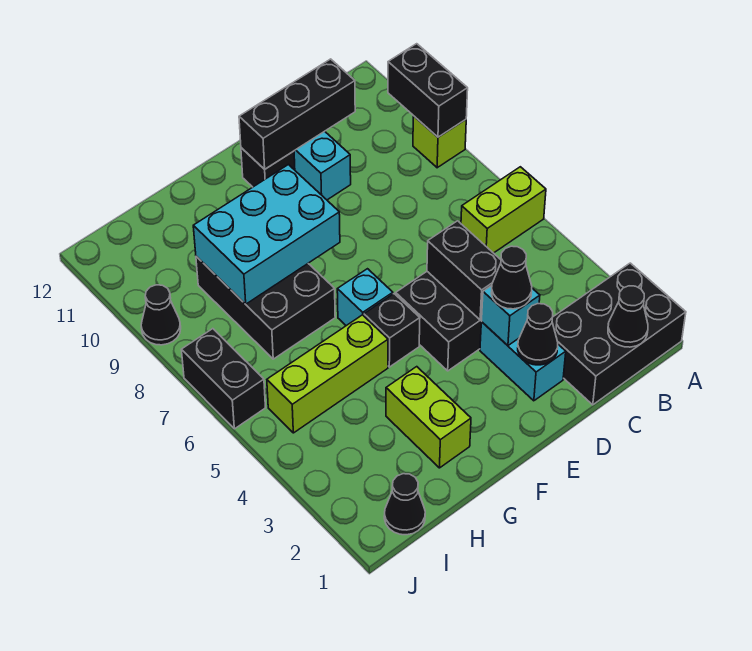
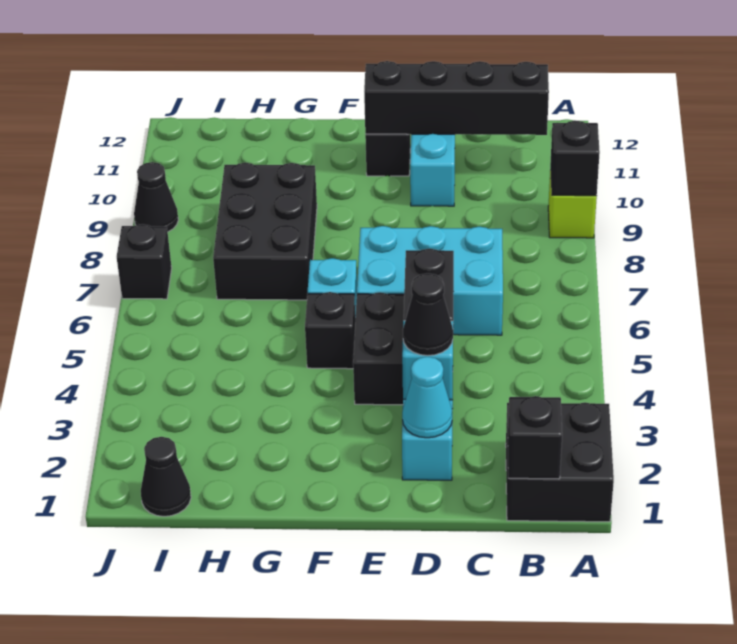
black brick A1:C2 level 1 -> black brick A1:B2 level 1
lime brick A6:B6 level 1 -> none
black brick A9:A10 level 2 -> black brick A9 level 2
black cone B1 level 2 -> black brick B1 level 2
black brick C11:E11 level 2 -> black brick B11:E11 level 2
black cone D2 level 2 -> cyan cone D2 level 2
cyan brick F8:H9 level 2 -> cyan brick C6:E7 level 1
lime brick G2:G3 level 1 -> none
lime brick G5:I5 level 1 -> none
black brick J6:J7 level 1 -> black brick J7 level 1

